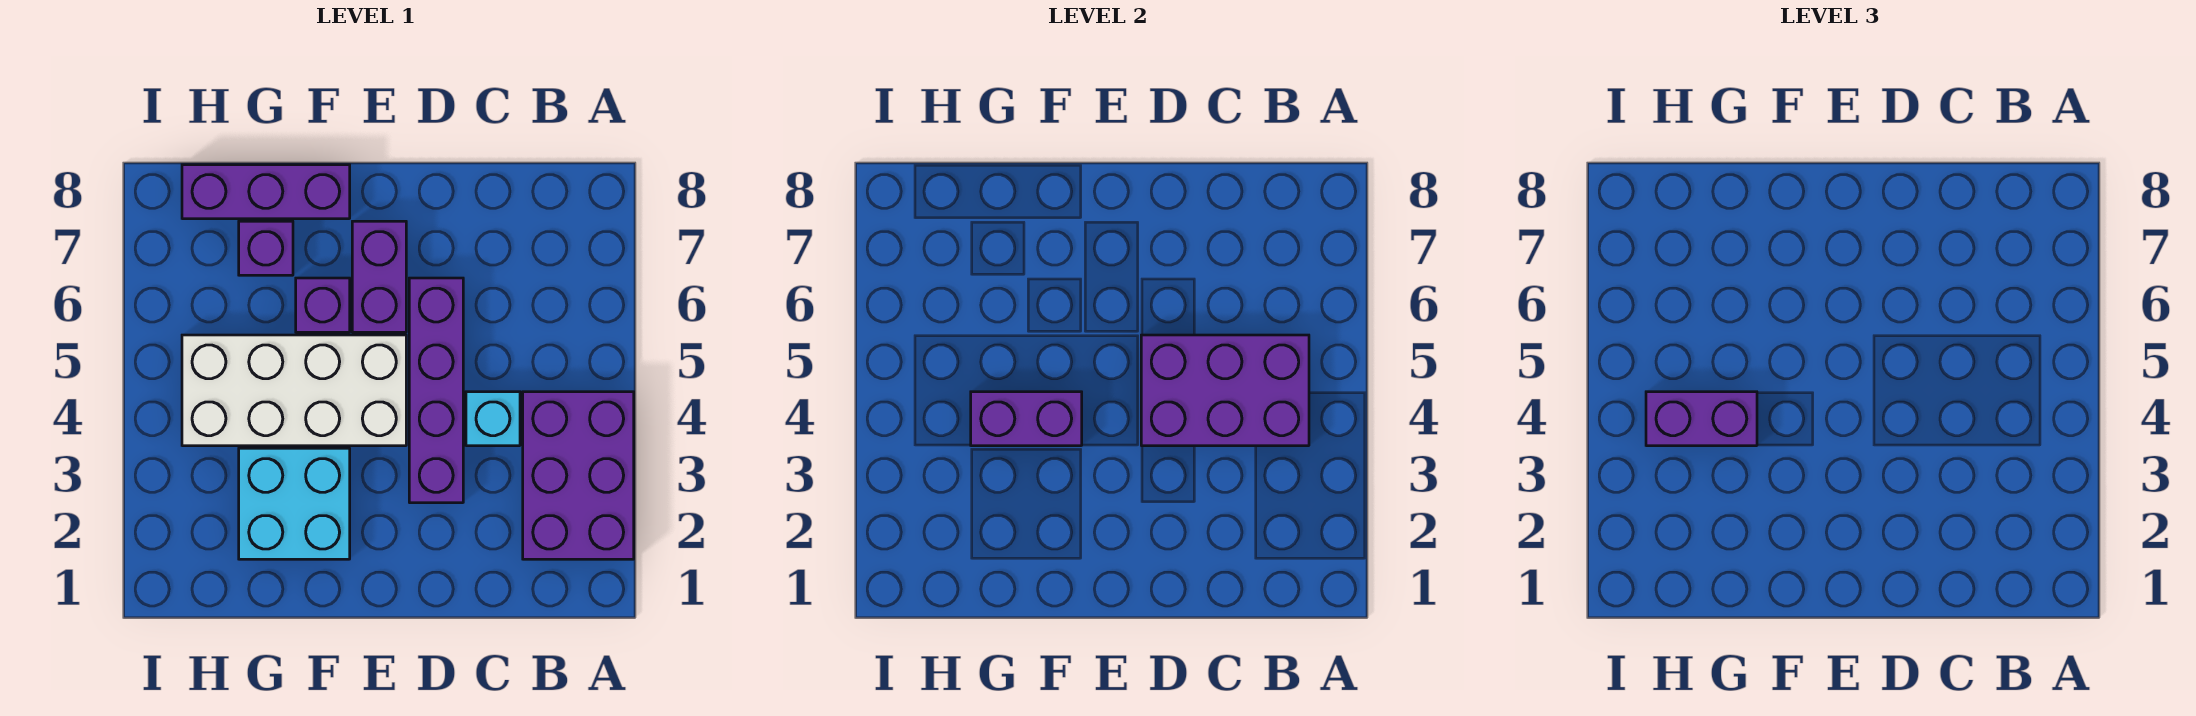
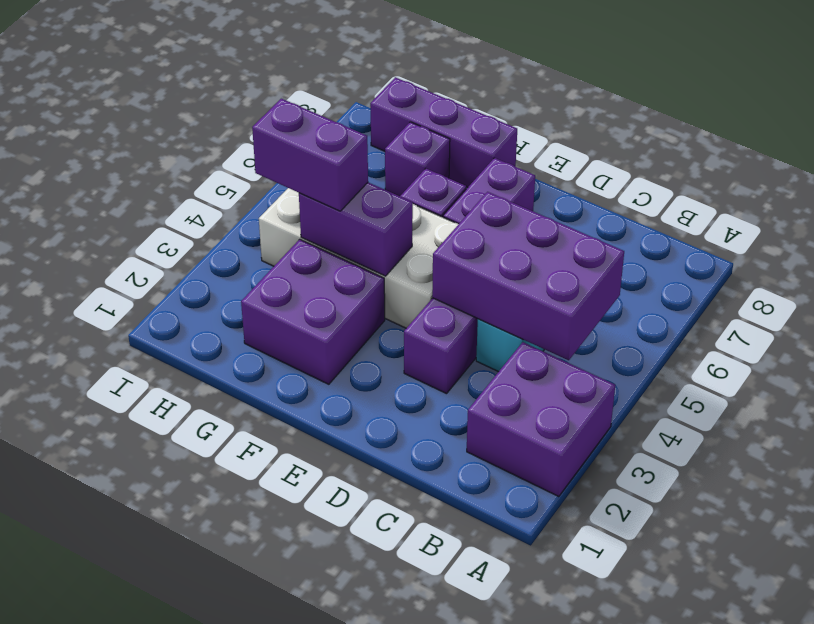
purple brick A2:B4 level 1 -> purple brick A2:B3 level 1
cyan brick F2:G3 level 1 -> purple brick F2:G3 level 1

